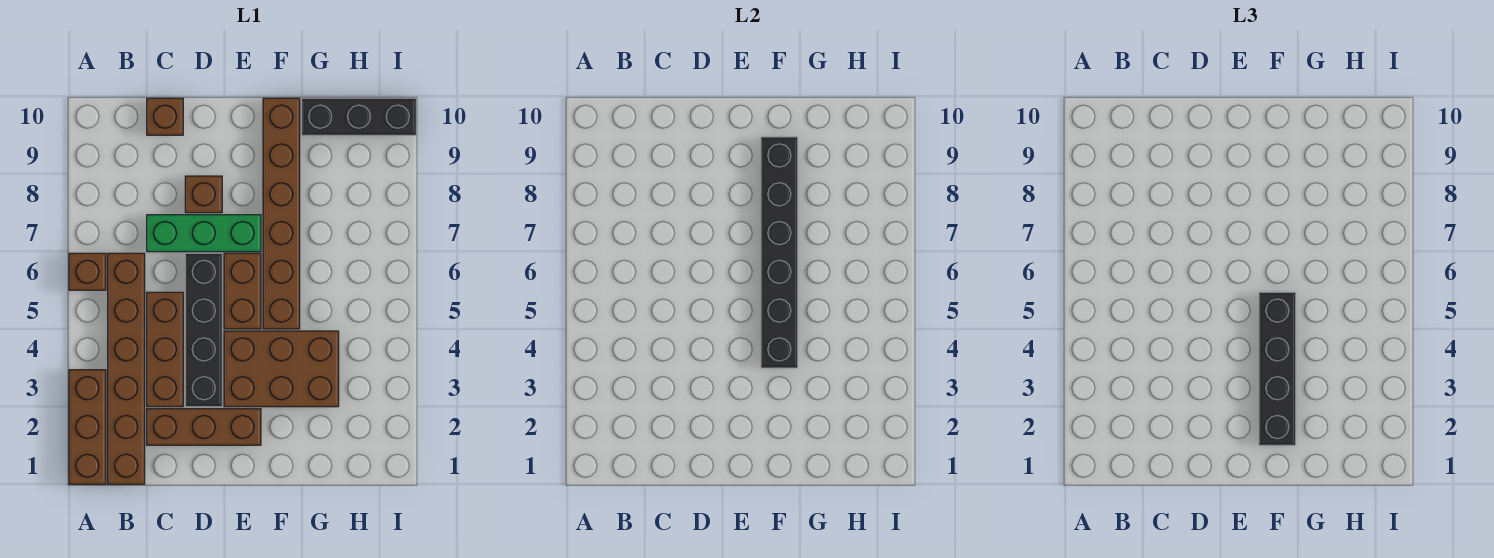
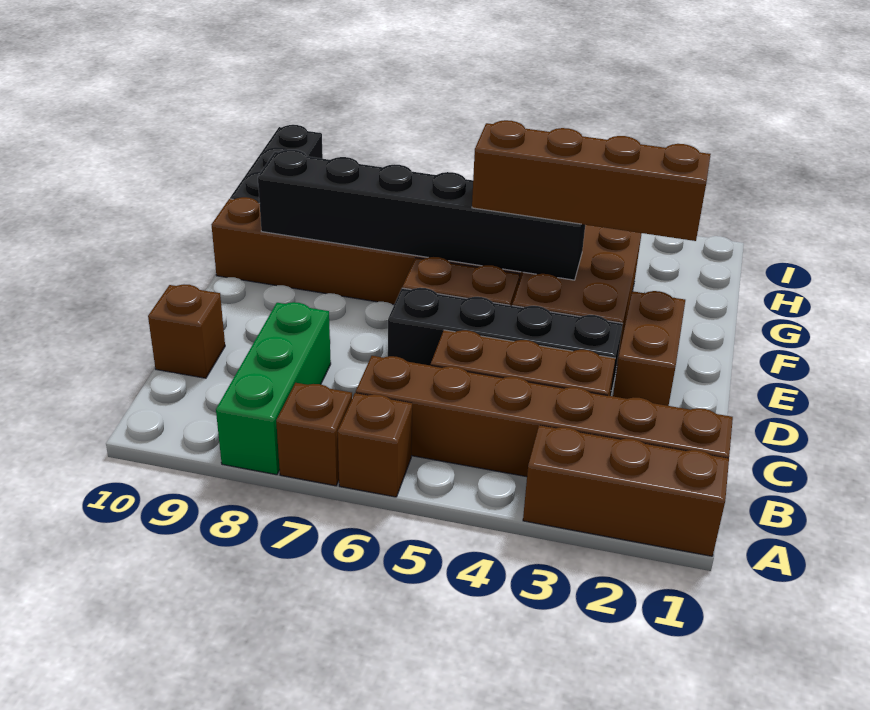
brown brick C2:E2 level 1 -> brown brick D2:E2 level 1
green brick C7:E7 level 1 -> green brick A8:C8 level 1
brown brick D8 level 1 -> brown brick A7 level 1
black brick F2:F5 level 3 -> brown brick F2:F5 level 3

